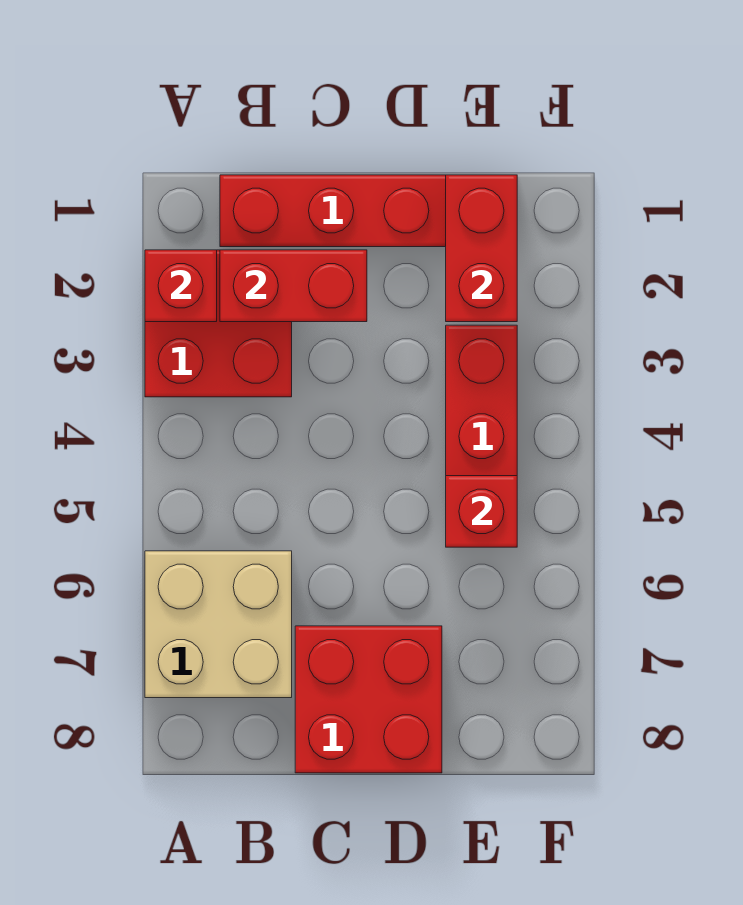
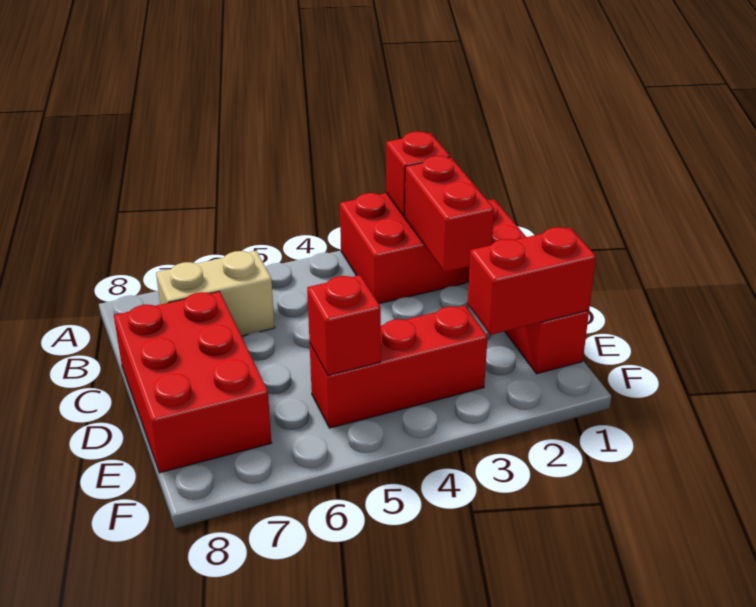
tan brick A6:B7 level 1 -> tan brick B6:B7 level 1
red brick C7:D8 level 1 -> red brick C7:E8 level 1

